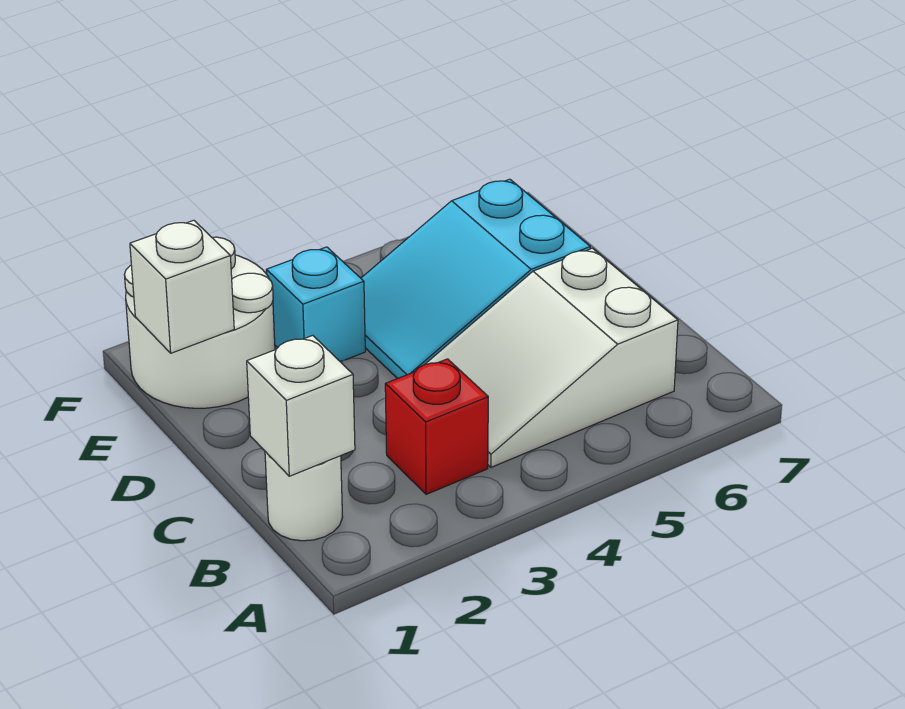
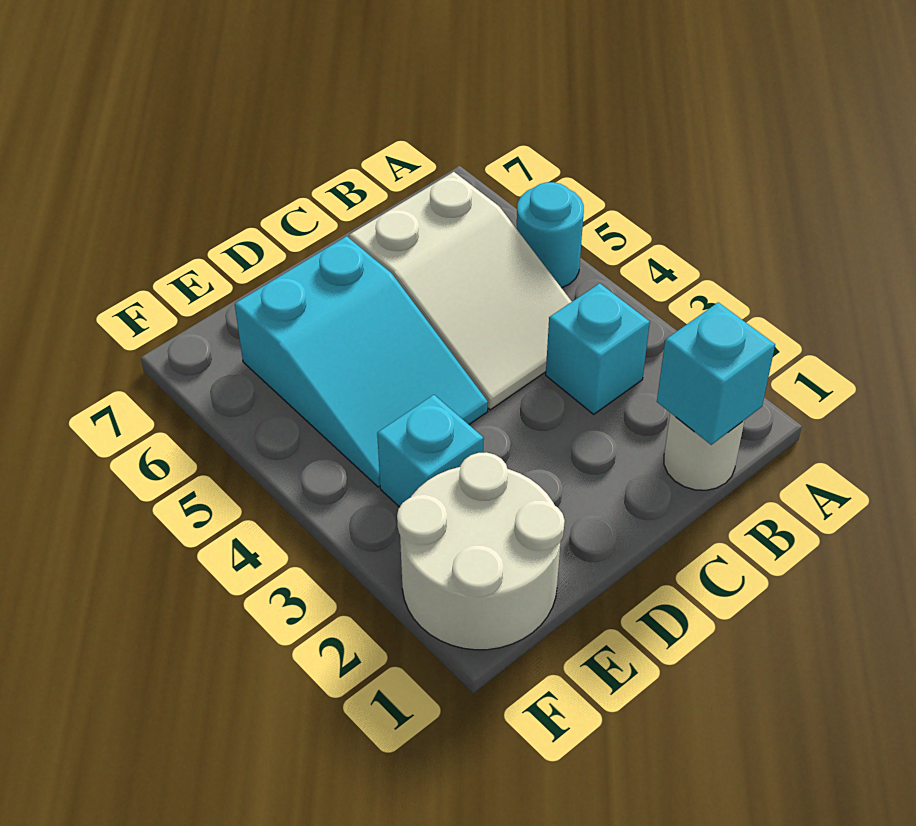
none -> cyan round brick A5 level 1
white brick B1 level 2 -> cyan brick B1 level 2
red brick B3 level 1 -> cyan brick B3 level 1
white brick E1 level 2 -> none

